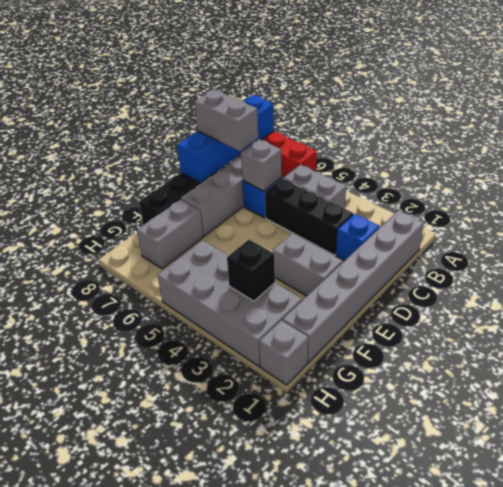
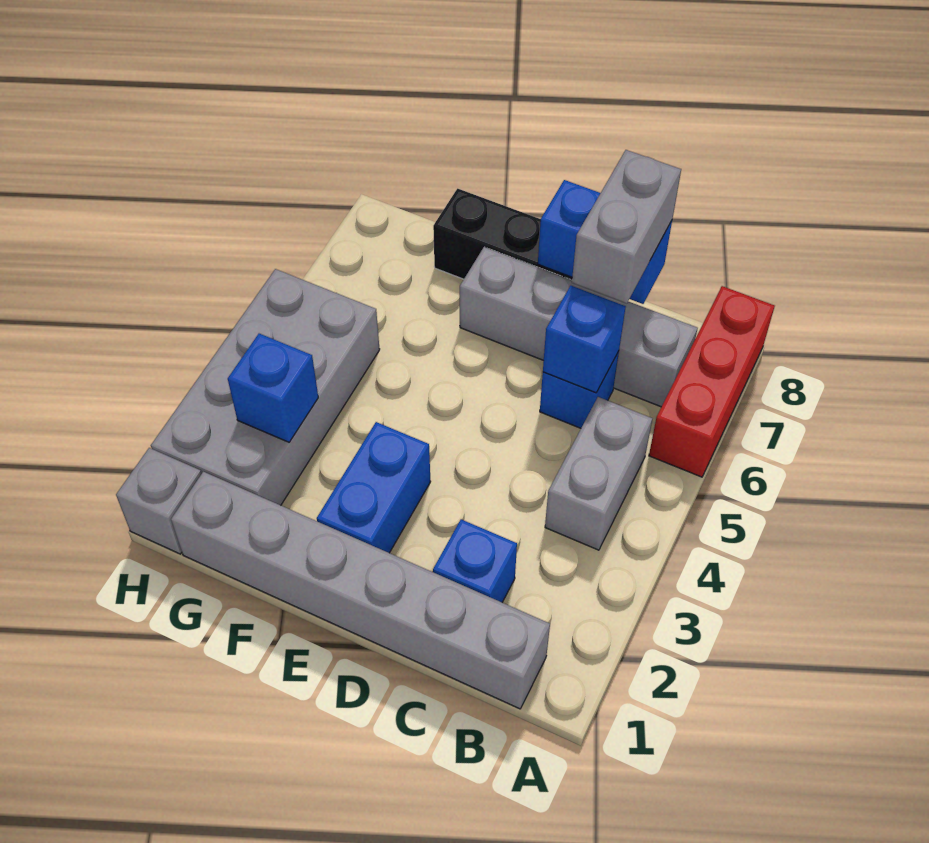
blue brick A8:D8 level 2 -> blue brick C8:D8 level 2
black brick C3:C5 level 1 -> none
grey brick C6 level 2 -> blue brick C6 level 2
grey brick E2:E3 level 1 -> blue brick E2:E3 level 1
grey brick F7:G7 level 1 -> none
black brick G3 level 2 -> blue brick G3 level 2

